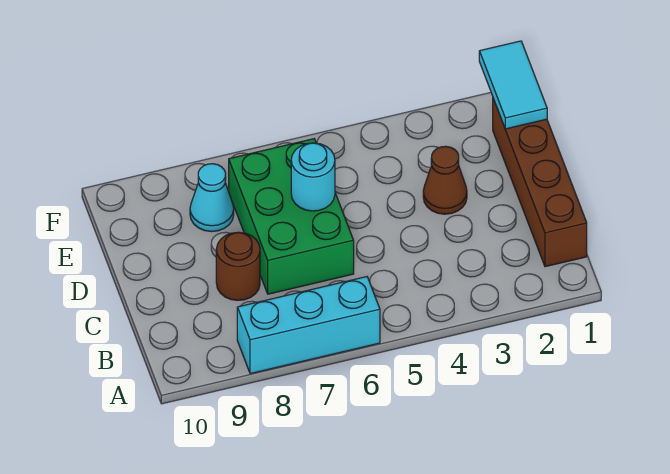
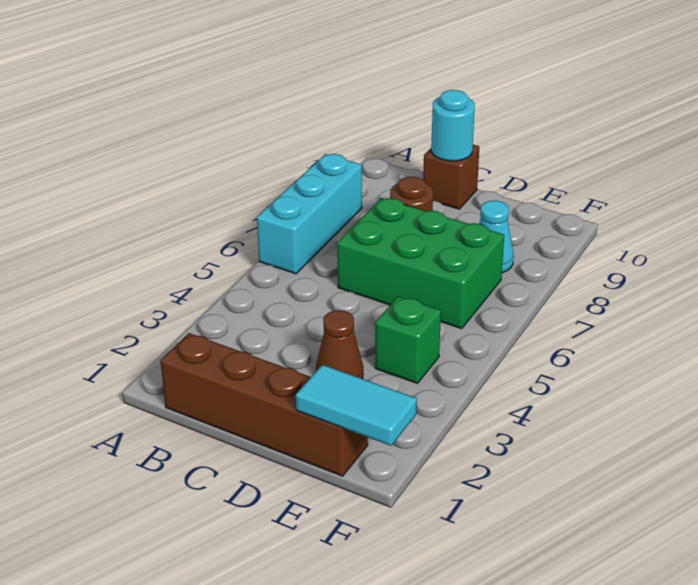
none -> brown brick C10 level 1
cyan round brick D6 level 2 -> cyan round brick C10 level 2
none -> green brick E4 level 1

